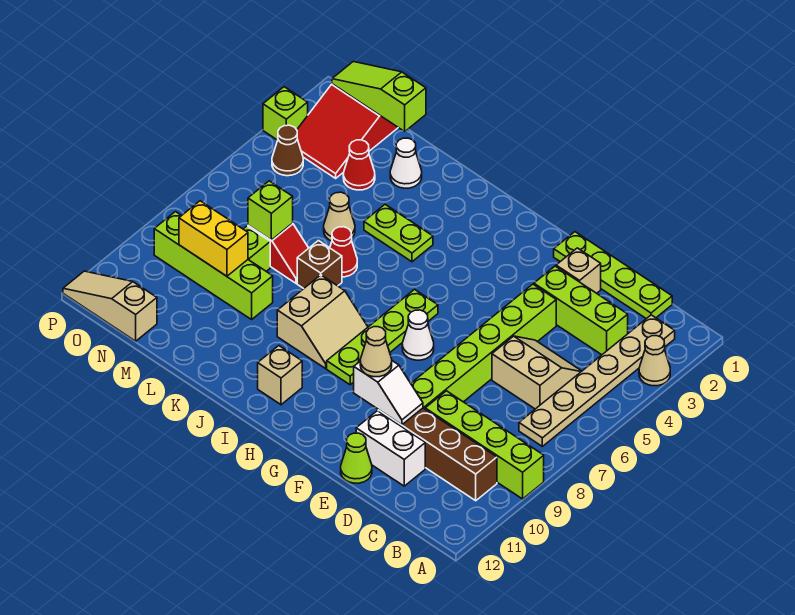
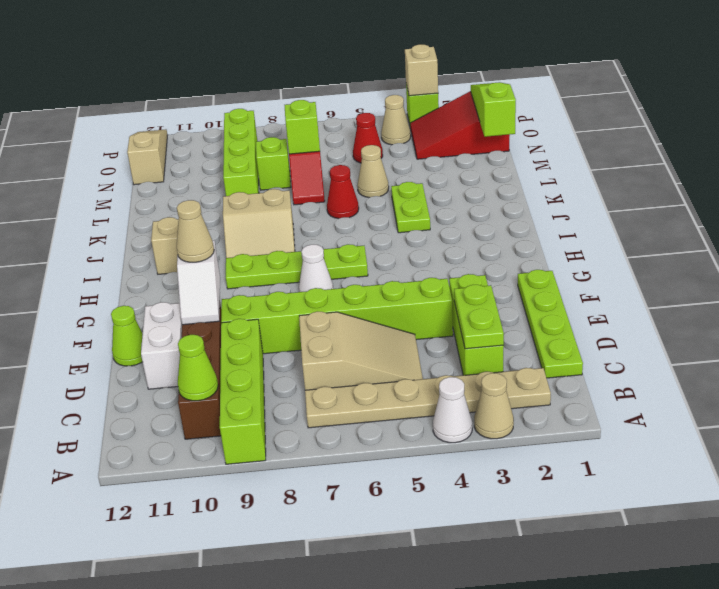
none -> lime cone B10 level 2
none -> lime plate C3:D3 level 2
tan slope C5:D6 level 1 top 6 -> tan slope C5:D7 level 1 top 7
tan brick E2 level 1 -> tan brick P3 level 2
brown brick K7 level 1 -> none
white cone L2 level 1 -> white cone A4 level 1
red cone M3 level 1 -> red cone N5 level 1
yellow brick M9:N9 level 2 -> none
brown cone O4 level 1 -> tan cone O4 level 1

